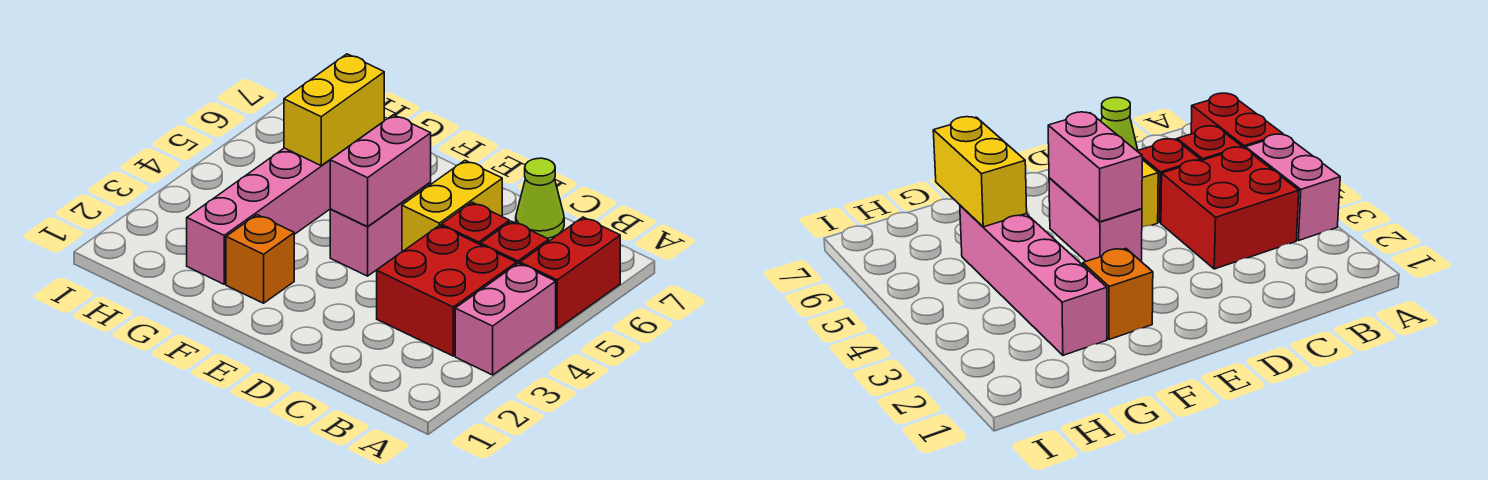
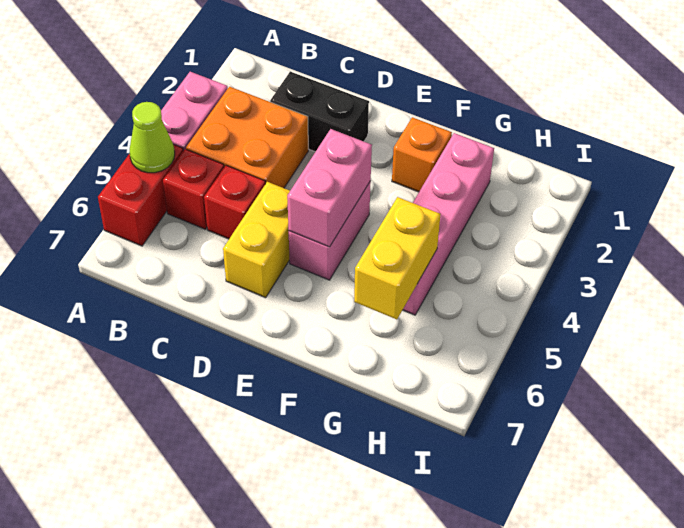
red brick B3:C4 level 1 -> orange brick B3:C4 level 1
none -> black brick C2:D2 level 1
lime cone C7 level 1 -> lime cone A5 level 2

